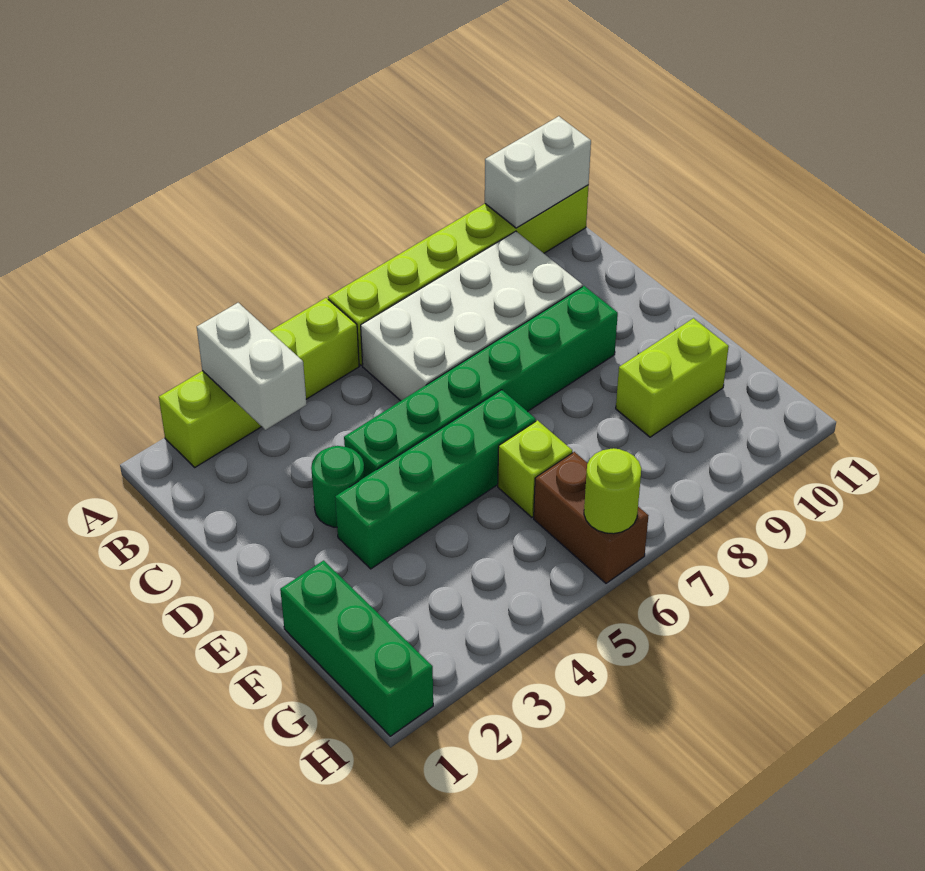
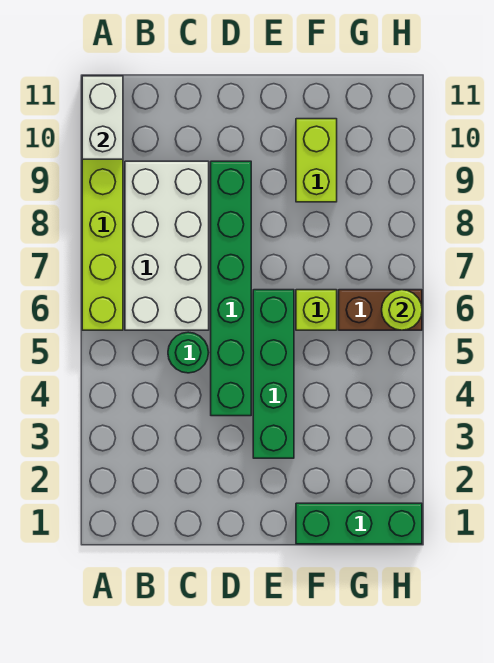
lime brick A2:A5 level 1 -> none
white brick A3:B3 level 2 -> none
green round brick D3 level 1 -> green round brick C5 level 1

